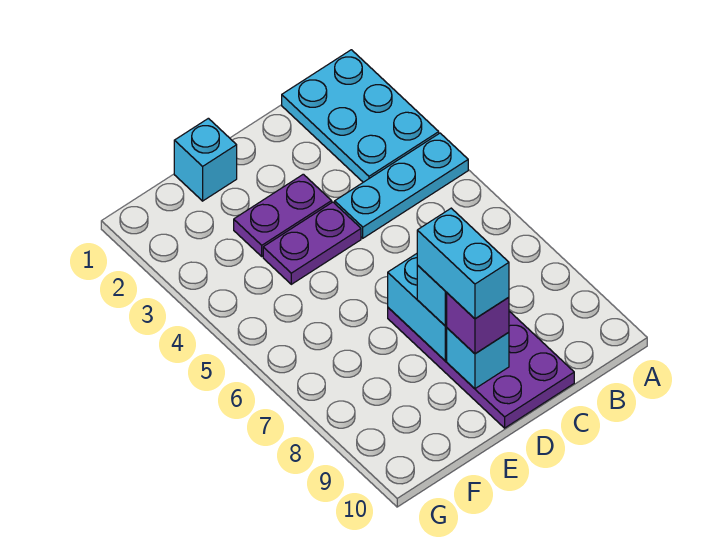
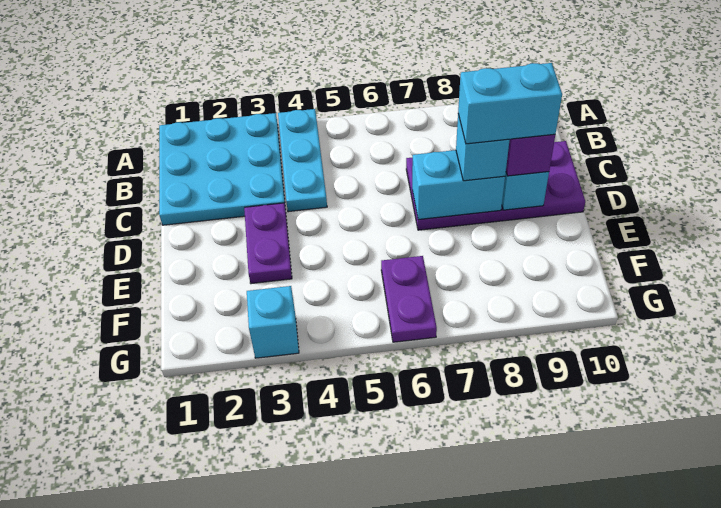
cyan plate A1:B3 level 1 -> cyan plate A1:C3 level 1
purple plate D4:E4 level 1 -> purple plate F6:G6 level 1
cyan brick E1 level 1 -> cyan brick G3 level 1

